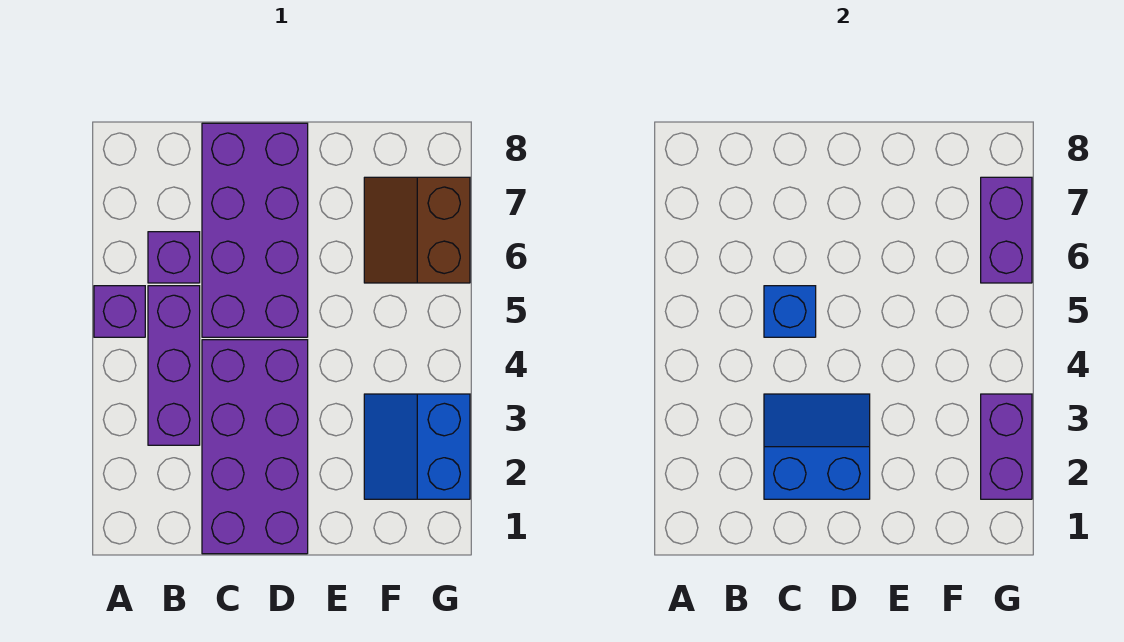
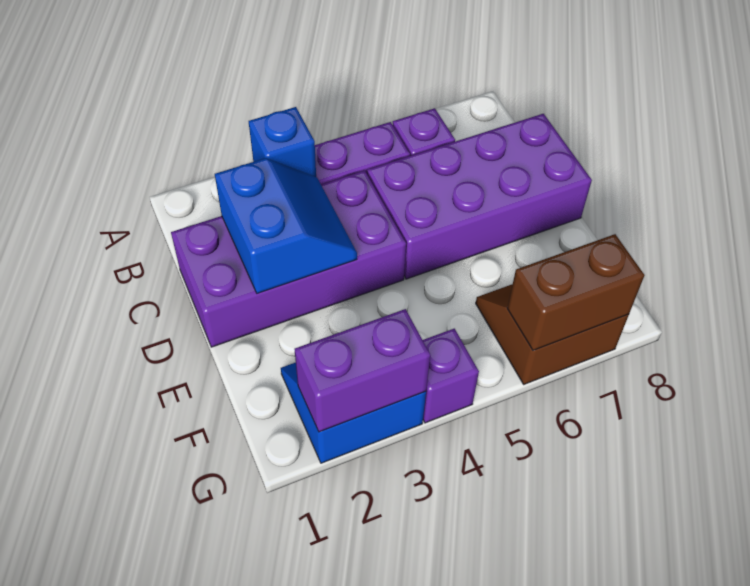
purple brick A5 level 1 -> purple brick G4 level 1
blue brick C5 level 2 -> blue brick B3 level 2
purple brick G6:G7 level 2 -> brown brick G6:G7 level 2

